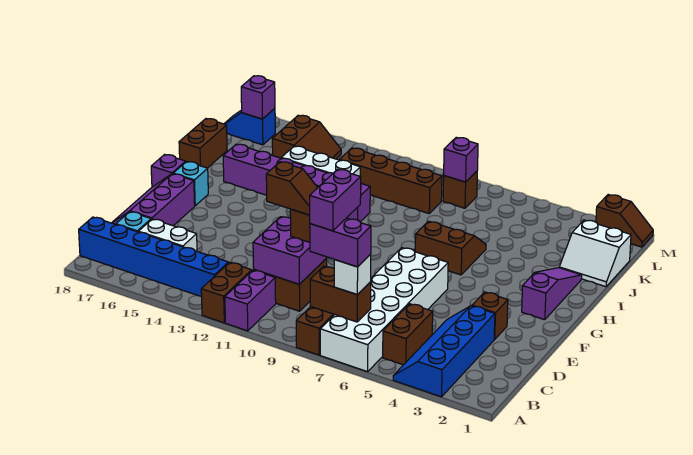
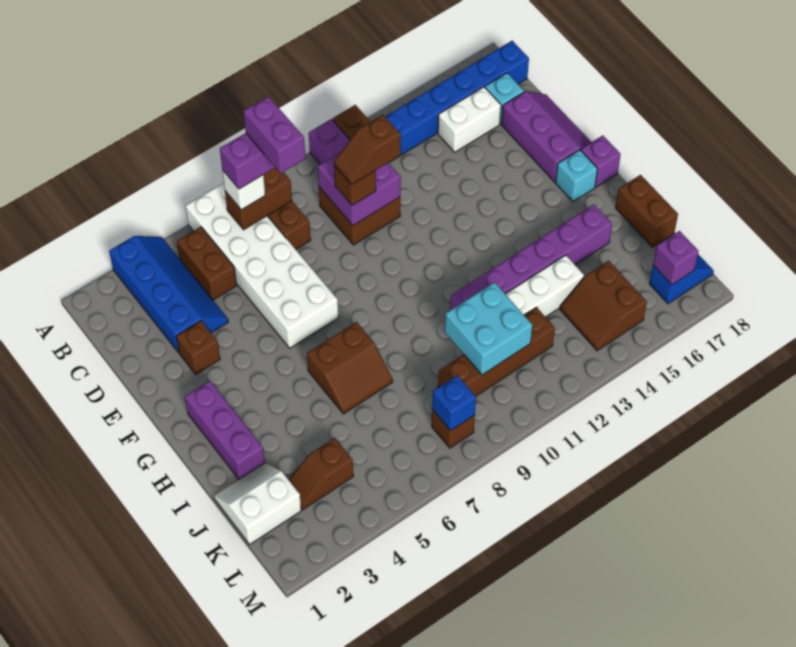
purple slope G2:I2 level 1 top G -> purple brick G2:I2 level 1
none -> cyan brick J10:K11 level 2
purple brick L8 level 2 -> blue brick L8 level 2
brown slope M1:M2 level 1 top 2 -> brown slope K3:K4 level 1 top 4

